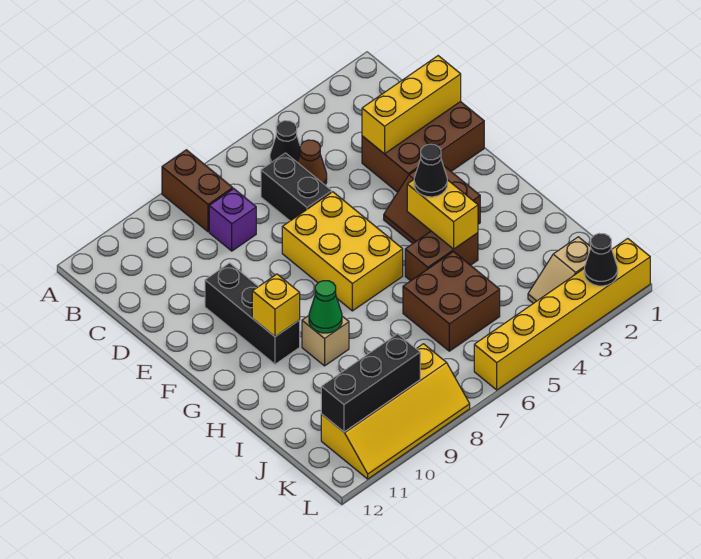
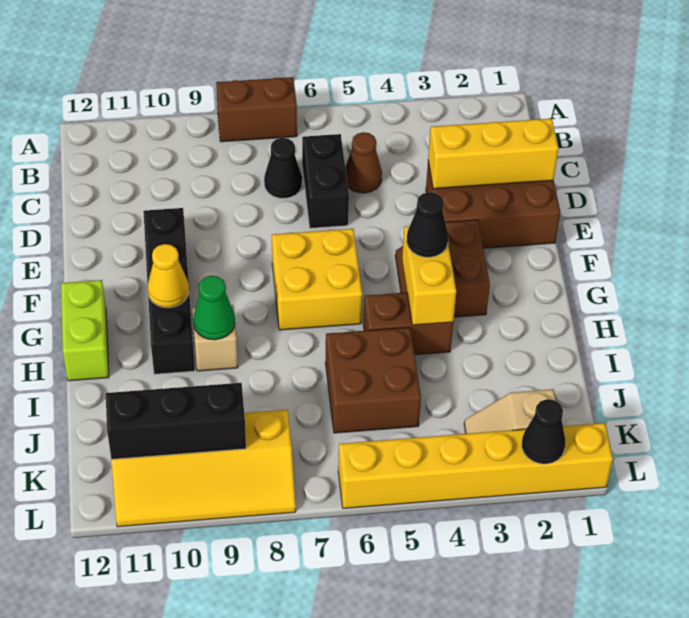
brown brick A8:B8 level 1 -> brown brick A7:A8 level 1
black cone B5 level 1 -> black cone C7 level 1
purple brick C8 level 1 -> none
yellow brick E6:G7 level 1 -> yellow brick F6:G7 level 1
black brick E10:G10 level 1 -> black brick E10:H10 level 1
yellow brick G10 level 2 -> yellow cone G10 level 2
none -> lime brick G12:H12 level 1

